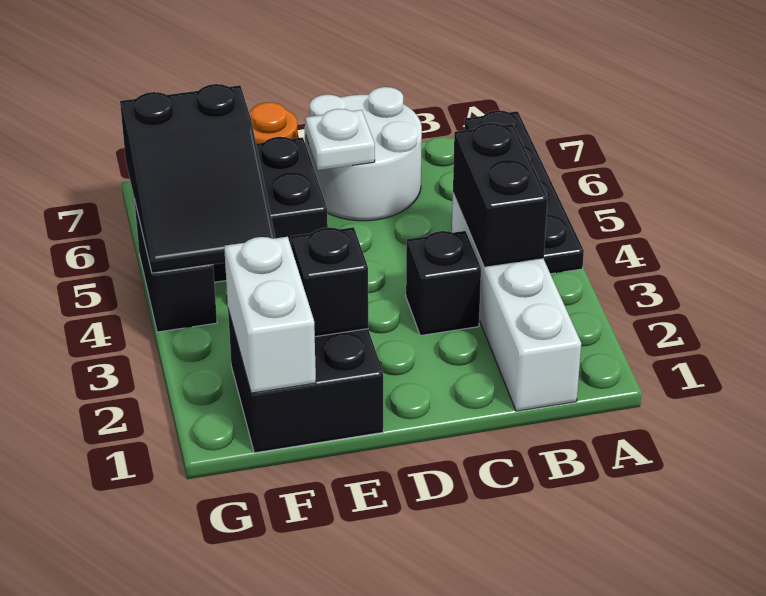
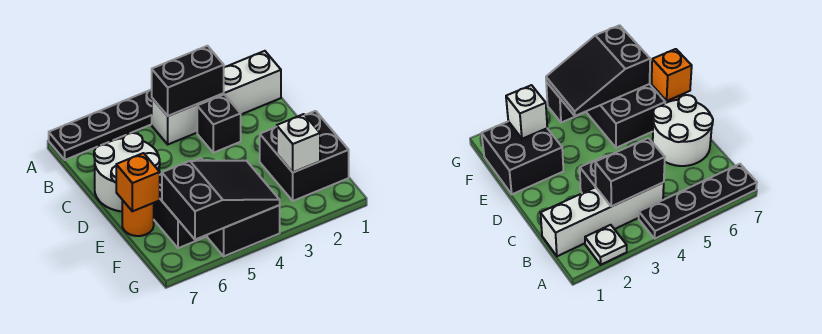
white plate D6 level 2 -> white plate A2 level 1
black brick E2 level 2 -> none
none -> orange brick E7 level 2
white brick F1:F2 level 2 -> white brick F2 level 2

